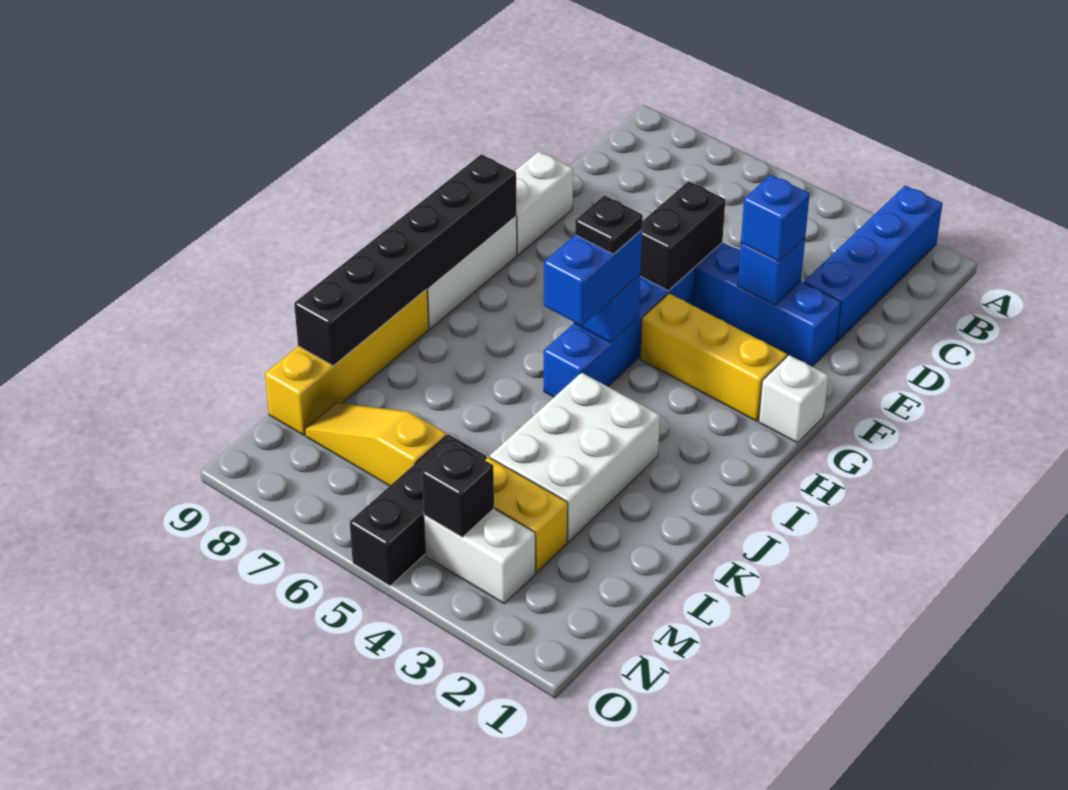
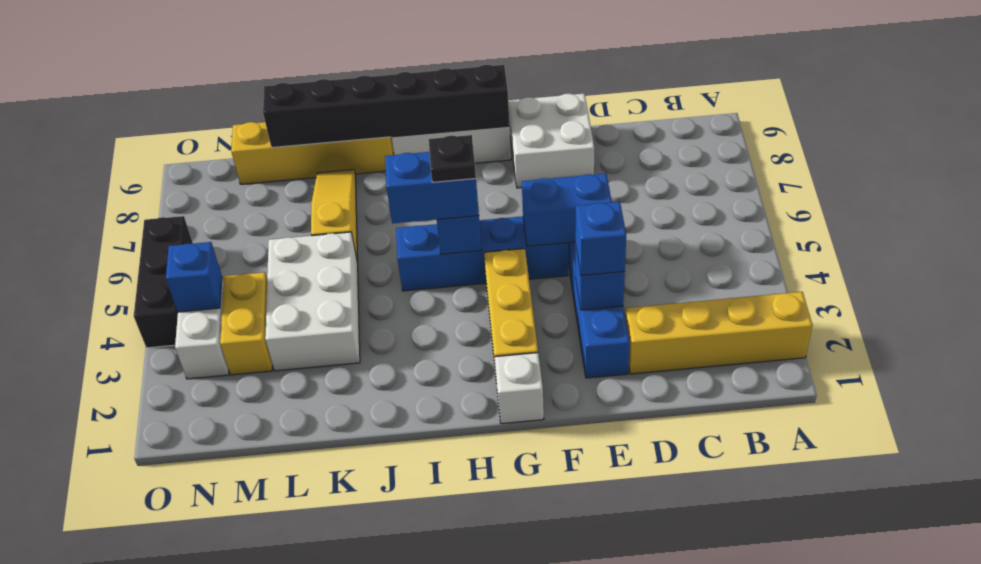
blue brick A2:D2 level 1 -> yellow brick A2:D2 level 1
black brick E5:F5 level 2 -> blue brick E5:F5 level 2
white brick E9:F9 level 1 -> white brick E8:F9 level 1
white brick J3:L4 level 1 -> white brick K3:L5 level 1
black brick M5:O5 level 1 -> black brick O4:O6 level 1
yellow slope M6:M8 level 1 top 6 -> yellow slope K6:K8 level 1 top 6
black brick N4 level 2 -> blue brick N4 level 2

